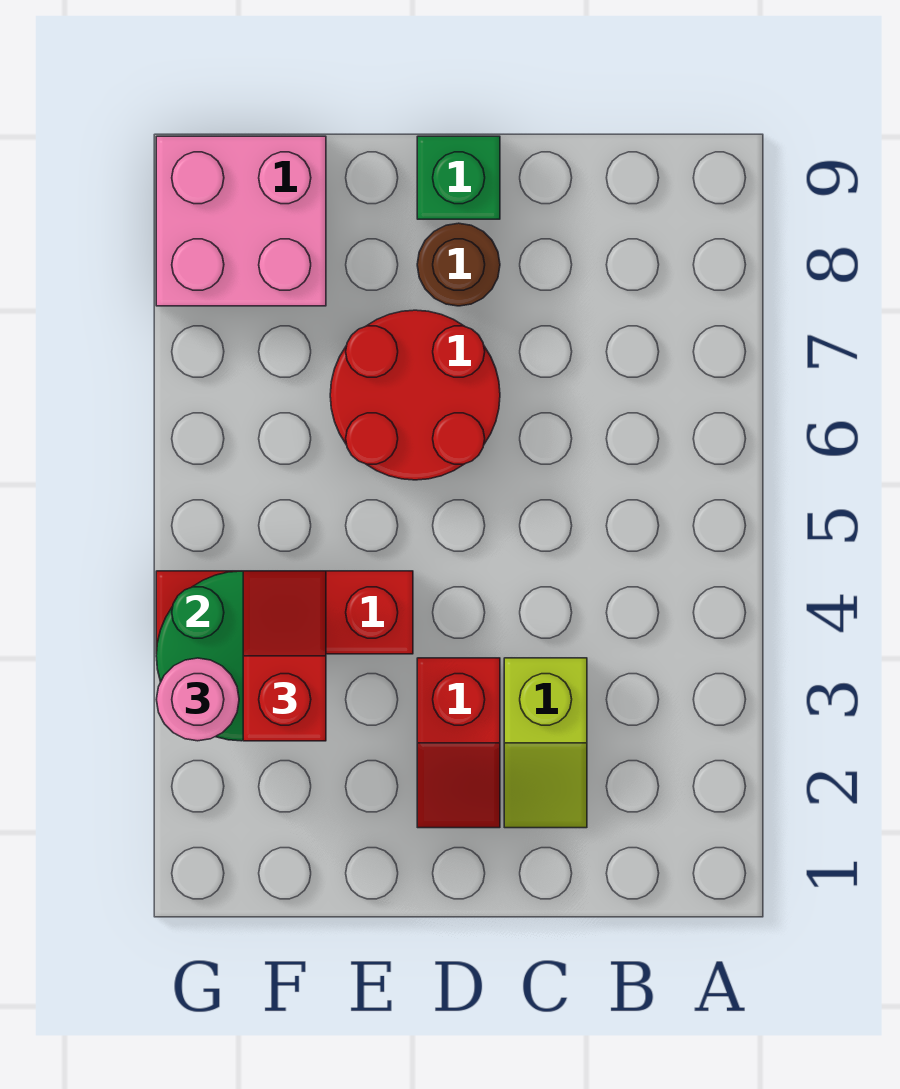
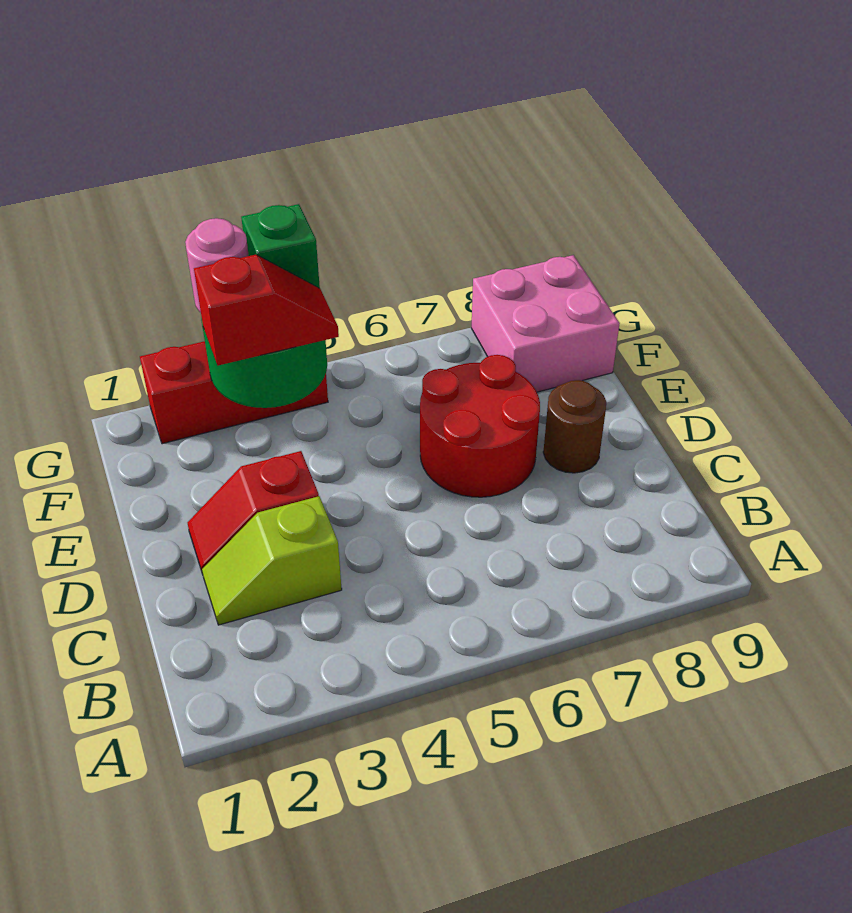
green brick D9 level 1 -> green brick G4 level 3
red brick E4:G4 level 1 -> red brick G2:G4 level 1

